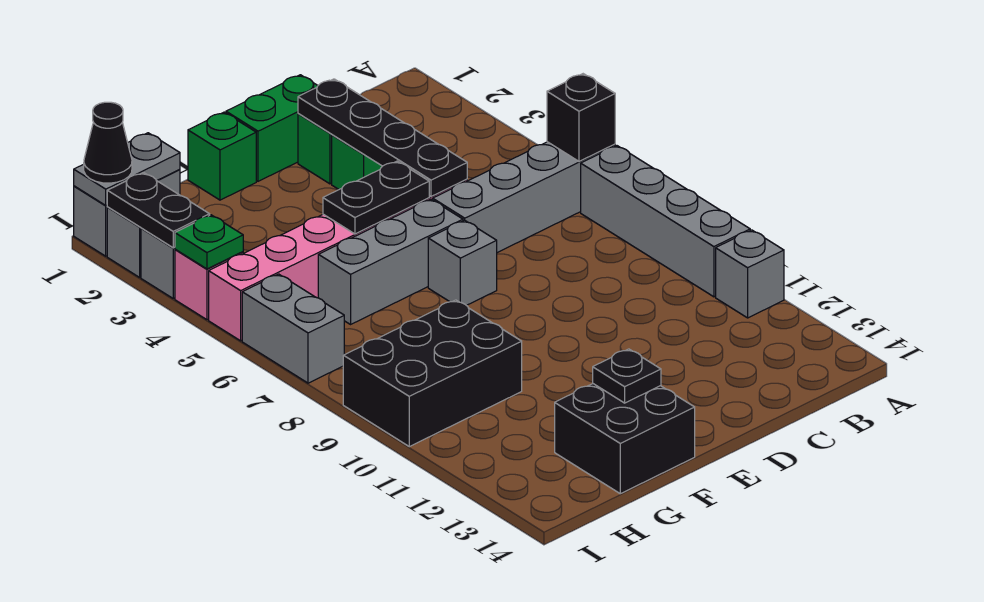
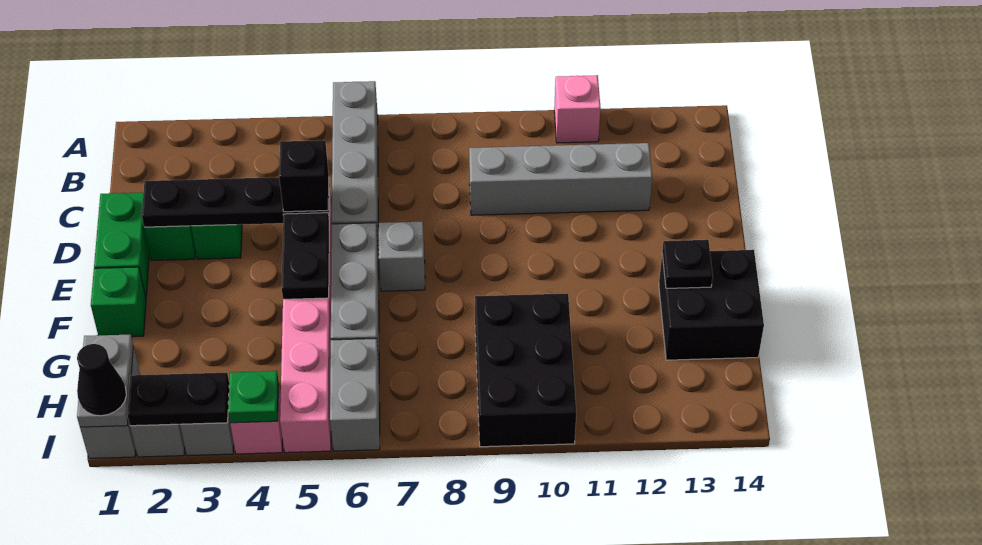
black brick A6 level 2 -> black brick D5 level 3
grey brick A7:A10 level 1 -> grey brick C9:C12 level 1
grey brick A11 level 1 -> pink brick A11 level 1
grey brick I6:I7 level 1 -> grey brick H6:I6 level 1

